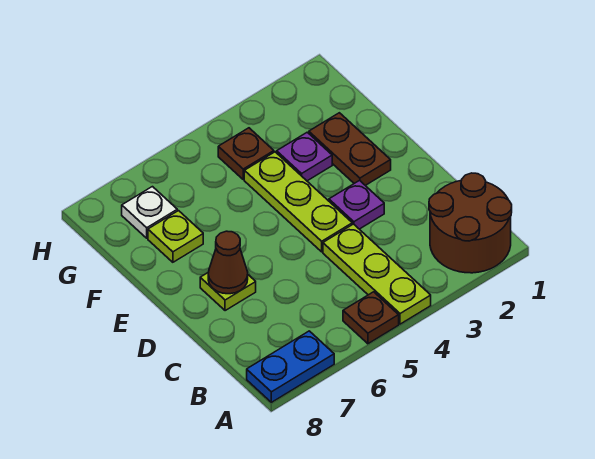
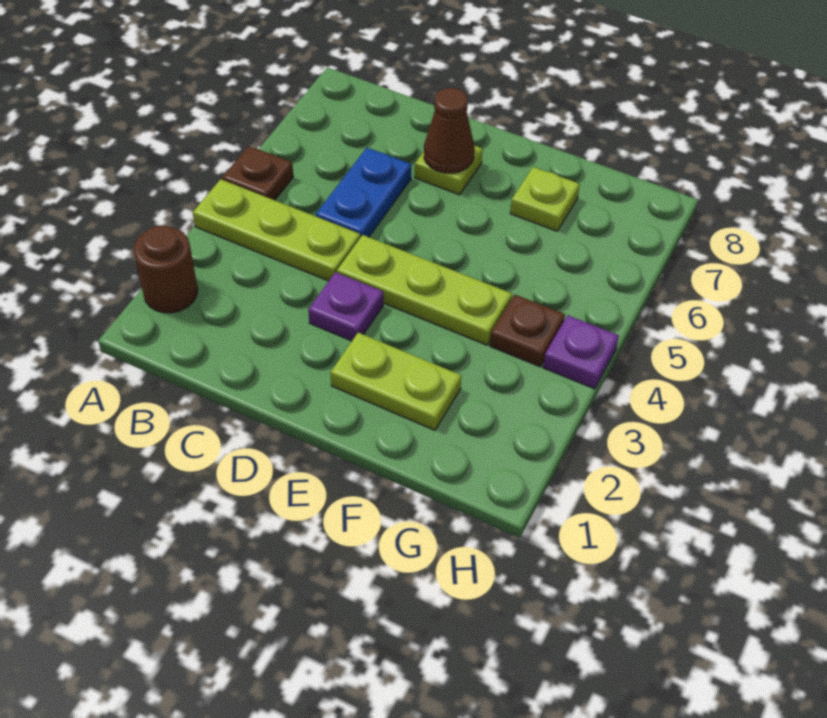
brown round brick A1:B2 level 1 -> brown round brick A2 level 1
blue plate A7:A8 level 1 -> blue plate C5:C6 level 1
brown plate E2:F2 level 1 -> lime plate E2:F2 level 1
purple plate F3 level 1 -> purple plate H4 level 1
white plate G7 level 1 -> none

